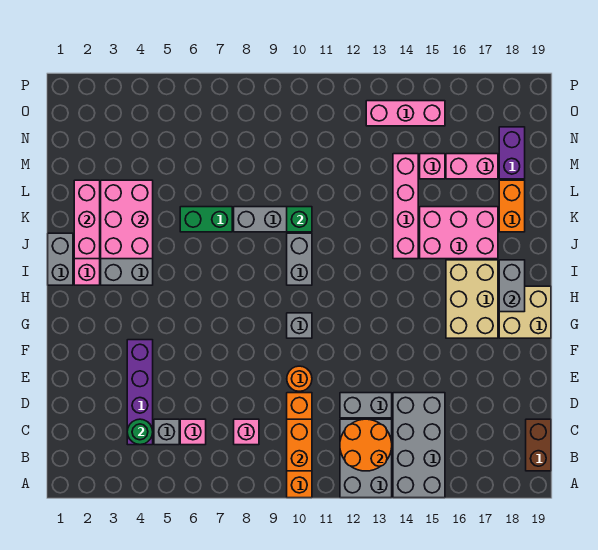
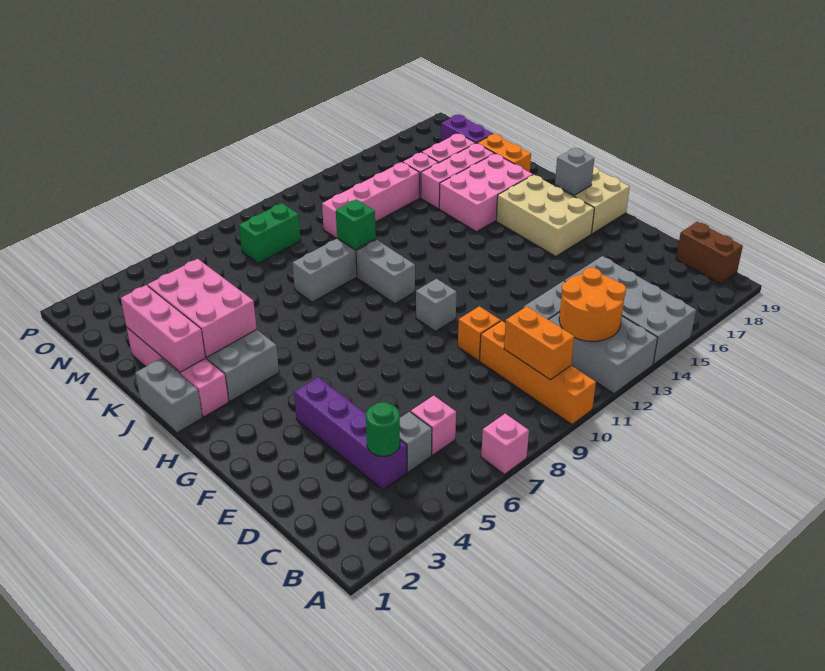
pink brick C8 level 1 -> pink brick A7 level 1
orange round brick E10 level 1 -> orange brick E10 level 1
grey brick H18:I18 level 2 -> grey brick H18 level 2
pink brick J14:M14 level 1 -> pink brick M11:M14 level 1
green brick K6:K7 level 1 -> green brick N8:N9 level 1
pink brick O13:O15 level 1 -> pink brick L15:L17 level 1

